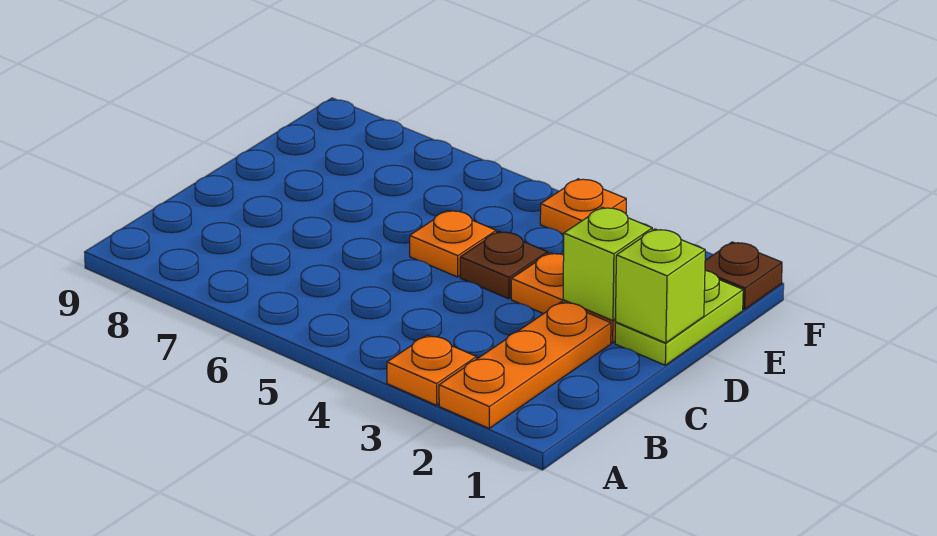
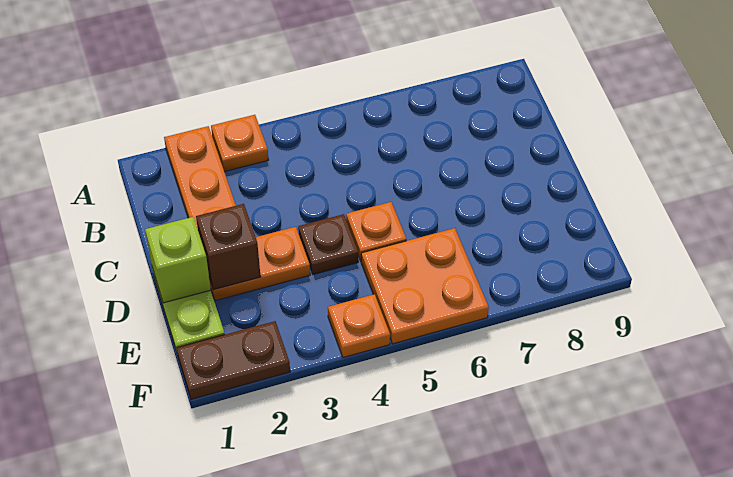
lime brick D2 level 2 -> brown brick D2 level 2
none -> orange plate E5:F6 level 1
brown plate F1 level 1 -> brown plate F1:F2 level 1

